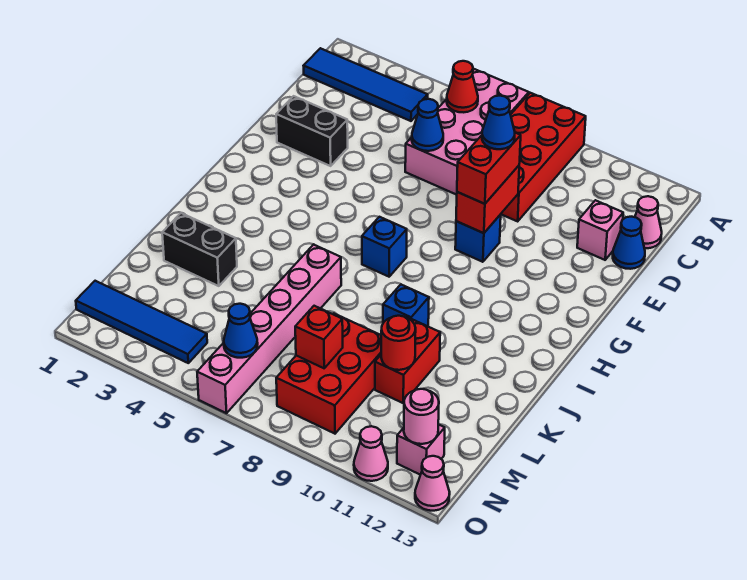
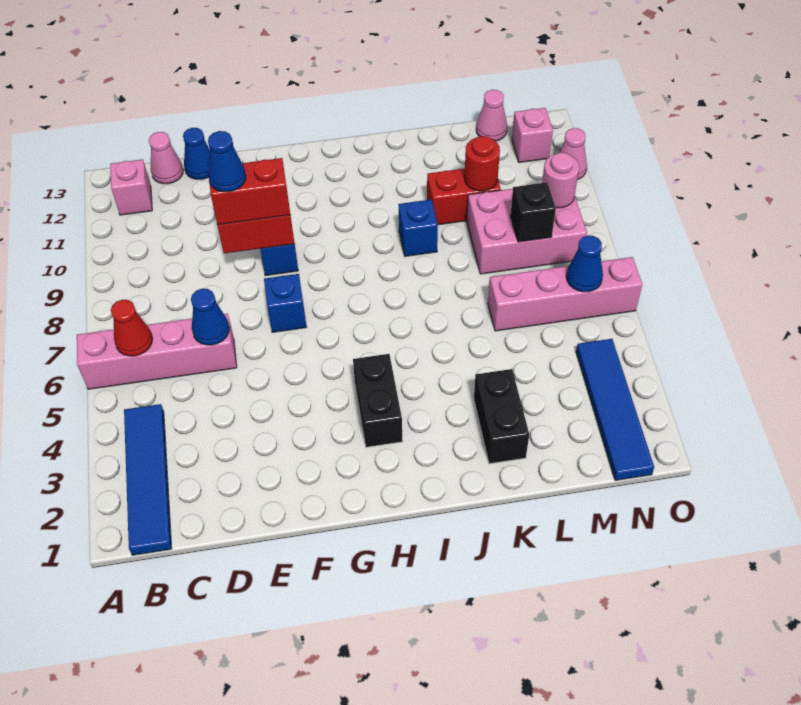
pink brick A6:D7 level 1 -> pink brick A6:D6 level 1
red brick A8:D9 level 1 -> none
pink brick D12 level 1 -> pink brick B12 level 1
black brick E2:E3 level 1 -> black brick H3:H4 level 1
blue brick H7 level 1 -> blue brick F7 level 1
pink brick J6:O6 level 1 -> pink brick L6:O6 level 1
red brick L8:N9 level 1 -> pink brick L8:N9 level 1
red brick M8 level 2 -> black brick M8 level 2
pink round brick N12 level 2 -> pink round brick N9 level 2
pink cone O13 level 1 -> pink cone M13 level 1

